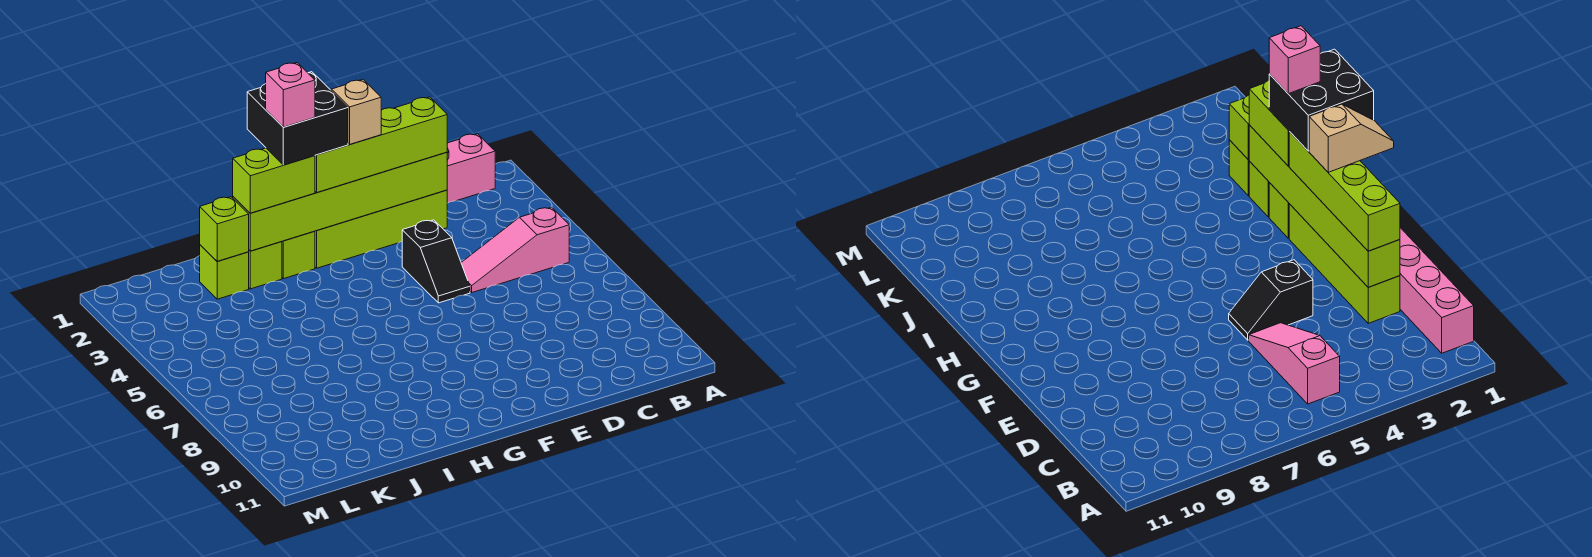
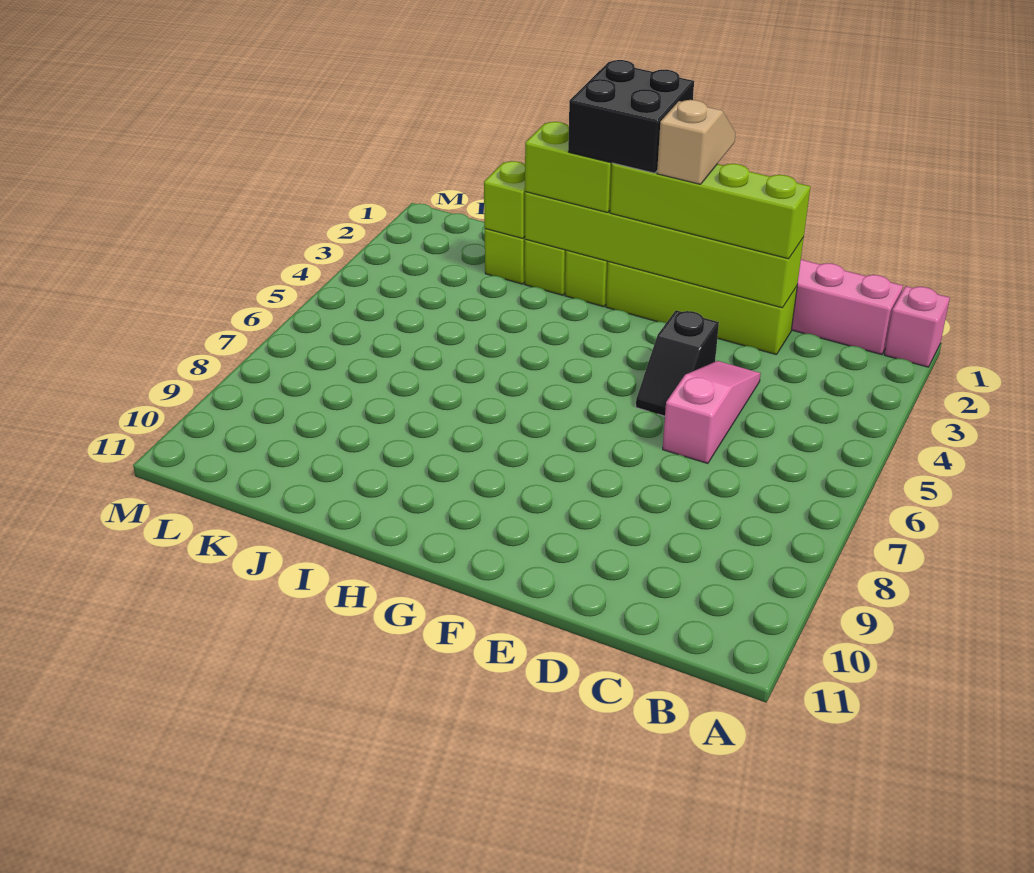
pink slope B5:D5 level 1 top B -> pink slope D4:D6 level 1 top 6
pink brick H2 level 5 -> pink brick A1 level 1

